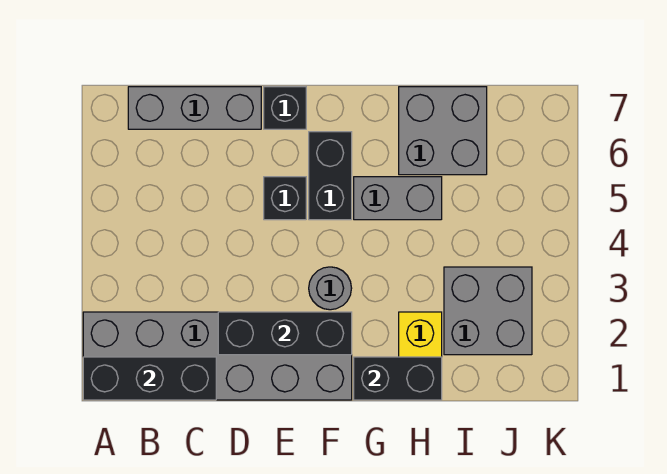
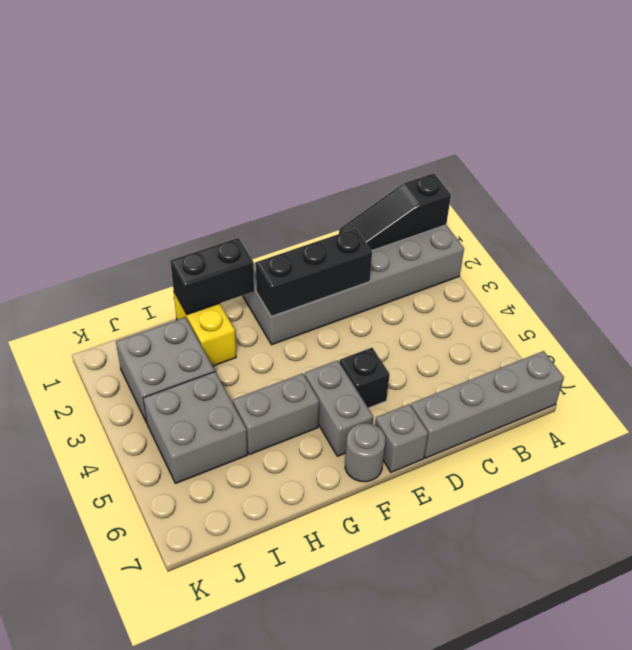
black brick A1:C1 level 2 -> black slope A1:C1 level 2 top A
grey brick B7:D7 level 1 -> grey brick A7:D7 level 1
black brick E7 level 1 -> grey brick E7 level 1
grey round brick F3 level 1 -> grey round brick F7 level 1
black brick F5:F6 level 1 -> grey brick F5:F6 level 1
grey brick H6:I7 level 1 -> grey brick I4:J5 level 1

